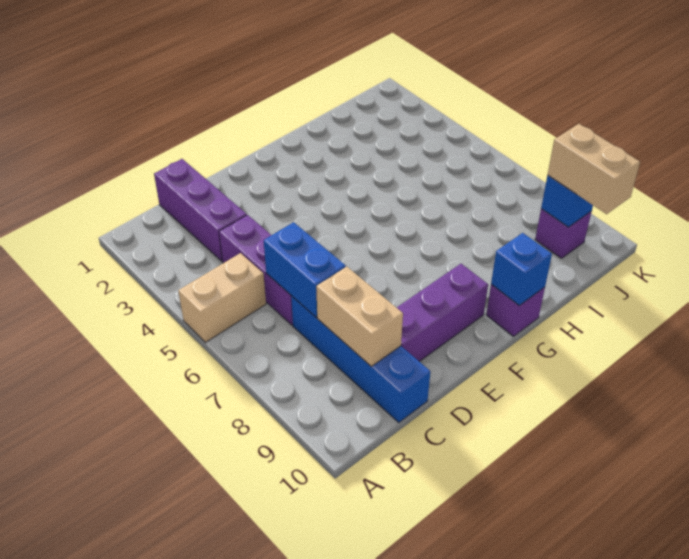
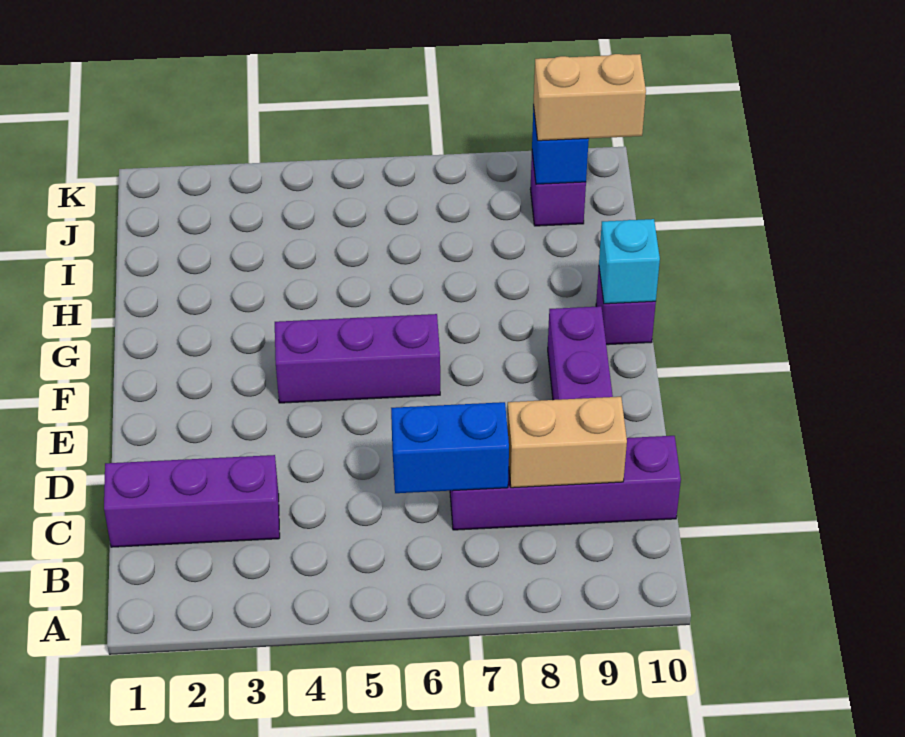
tan brick A5:B5 level 1 -> none
purple brick C4:C6 level 1 -> purple brick F4:F6 level 1
blue brick C7:C10 level 1 -> purple brick C7:C10 level 1
blue brick G10 level 2 -> cyan brick G10 level 2

